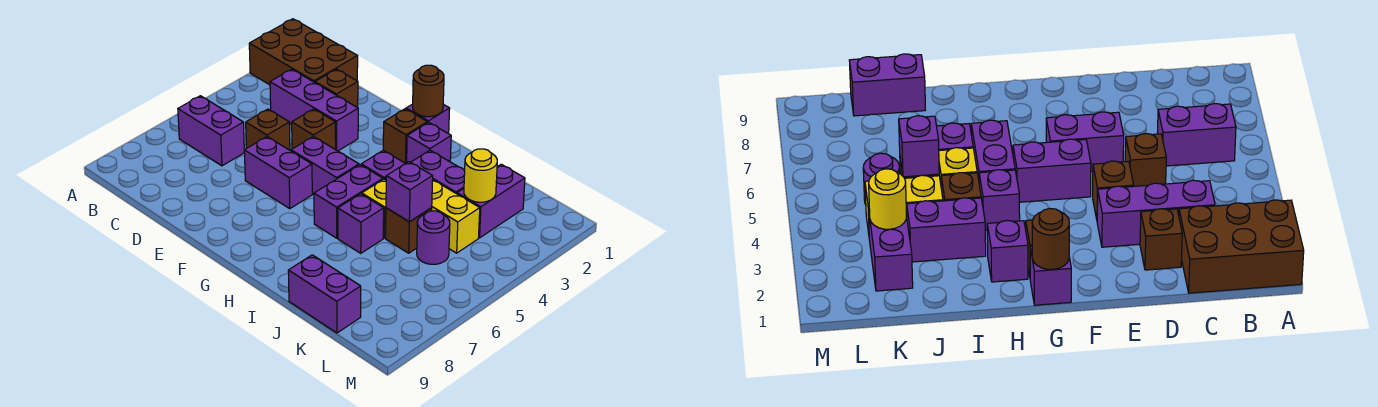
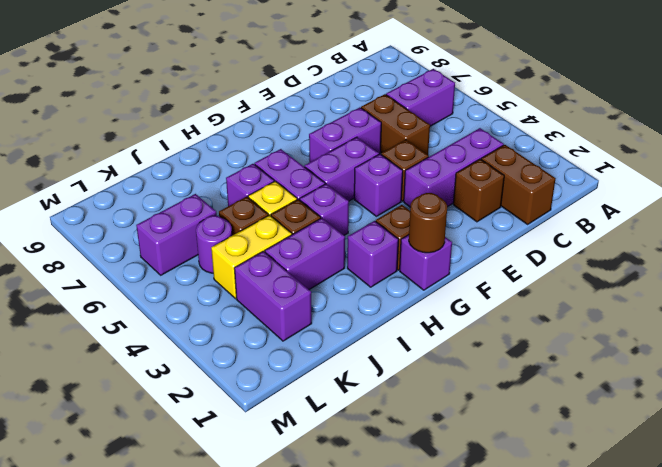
brown brick A1:C2 level 1 -> brown brick C1:C2 level 1
brown brick D5 level 1 -> brown brick D5:D6 level 1
purple brick J5 level 2 -> purple brick F4 level 1
purple brick J9:K9 level 1 -> purple brick K6:L6 level 1
yellow round brick K3 level 2 -> none

